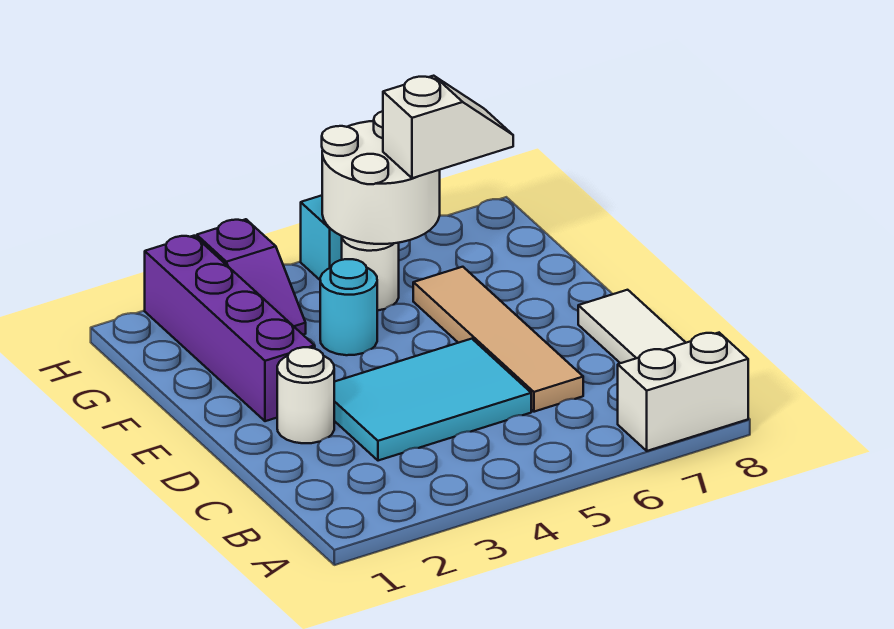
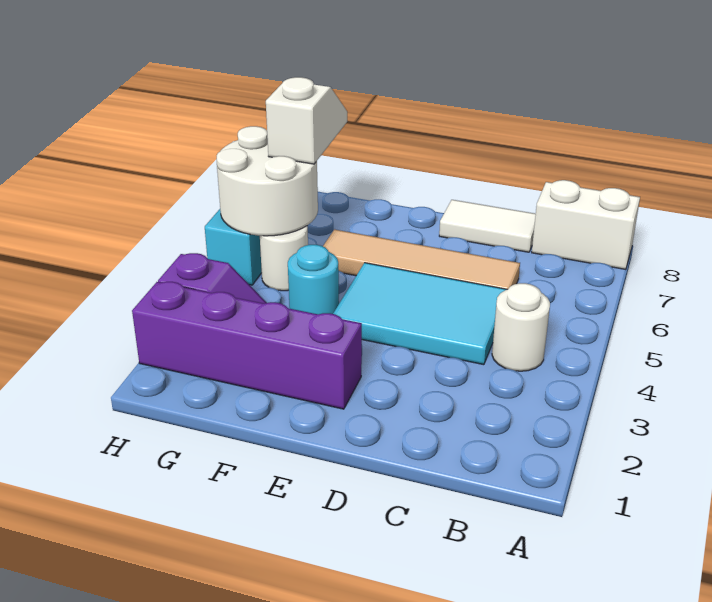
white brick A7:A8 level 1 -> white brick A8:B8 level 1
cyan tile C3:D5 level 1 -> cyan tile C4:E5 level 1
white round brick D2 level 1 -> white round brick B4 level 1

